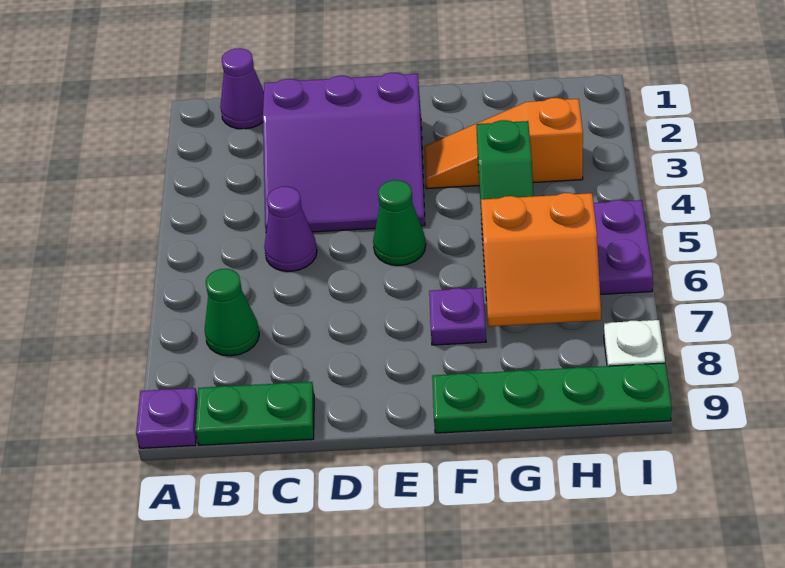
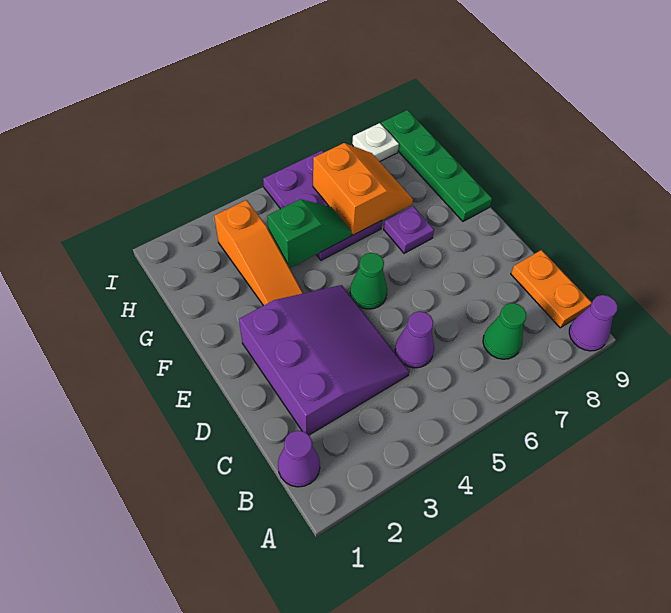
purple plate A9 level 1 -> purple cone A9 level 1
green plate B9:C9 level 1 -> orange plate B9:C9 level 1

